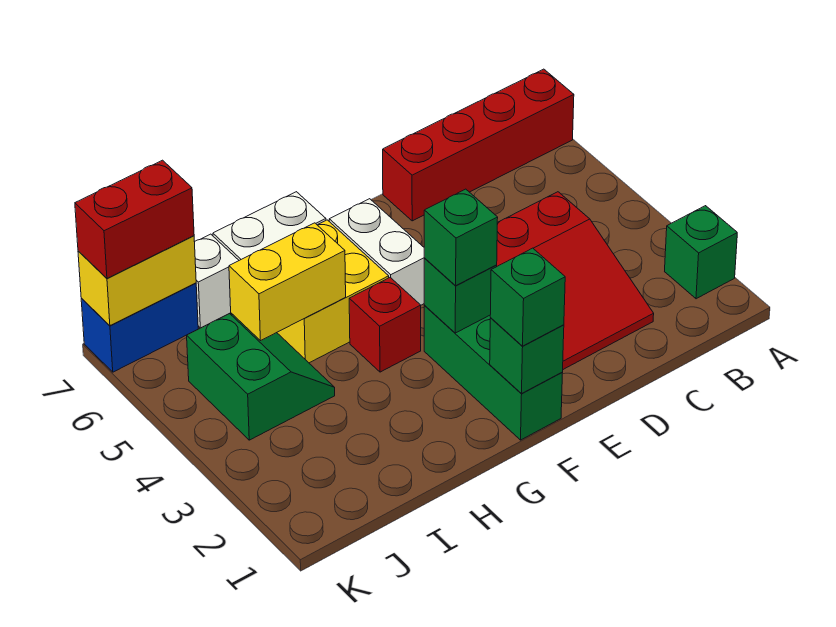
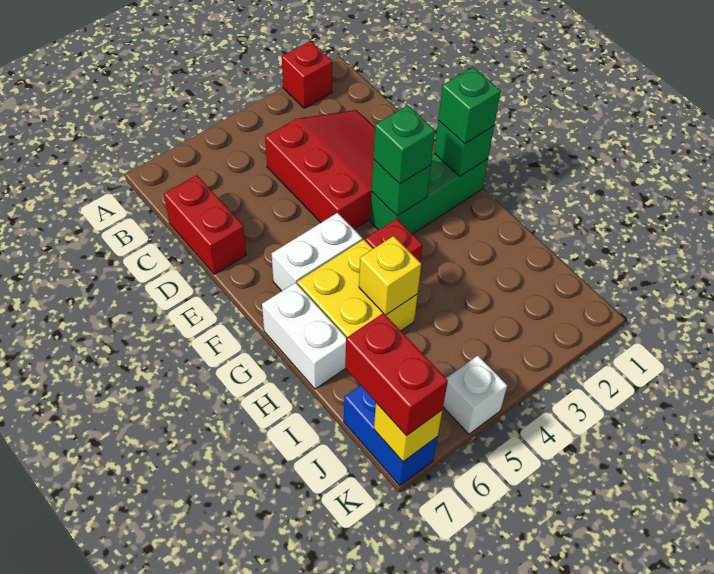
green brick A2 level 1 -> red brick A2 level 1
red brick A7:D7 level 1 -> red brick C7:D7 level 1
yellow brick H5:I5 level 2 -> yellow brick H5 level 2
green slope I4:J5 level 1 top J -> none
white brick I7 level 1 -> white brick K5 level 1
yellow brick J7:K7 level 2 -> yellow brick K7 level 2

